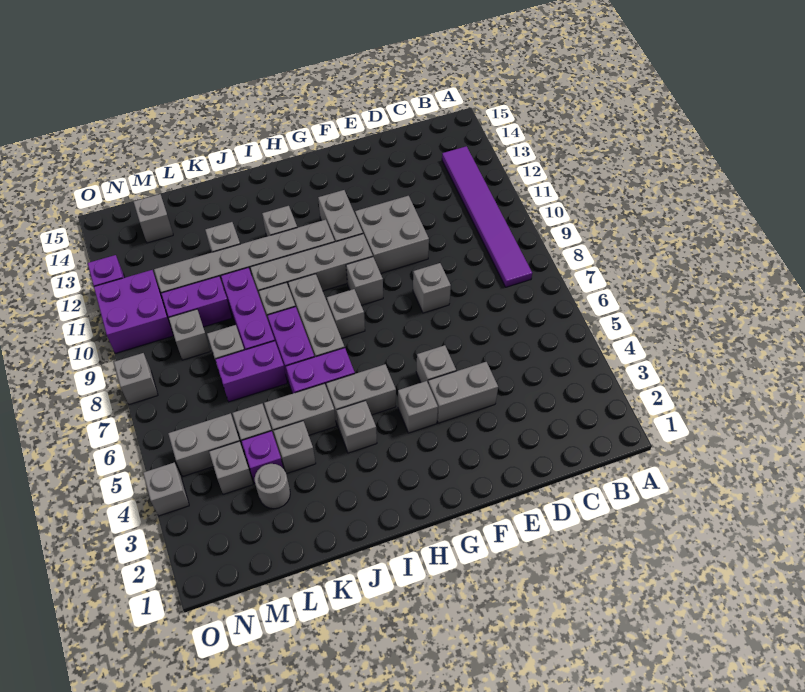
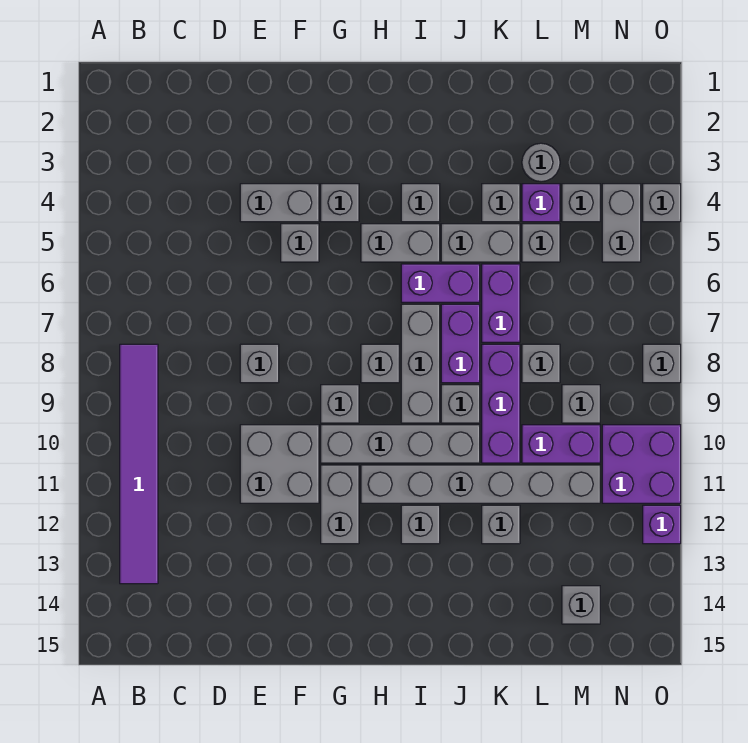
purple brick K7:L7 level 1 -> purple brick K6:K7 level 1
grey brick M5:N5 level 1 -> grey brick N4:N5 level 1

